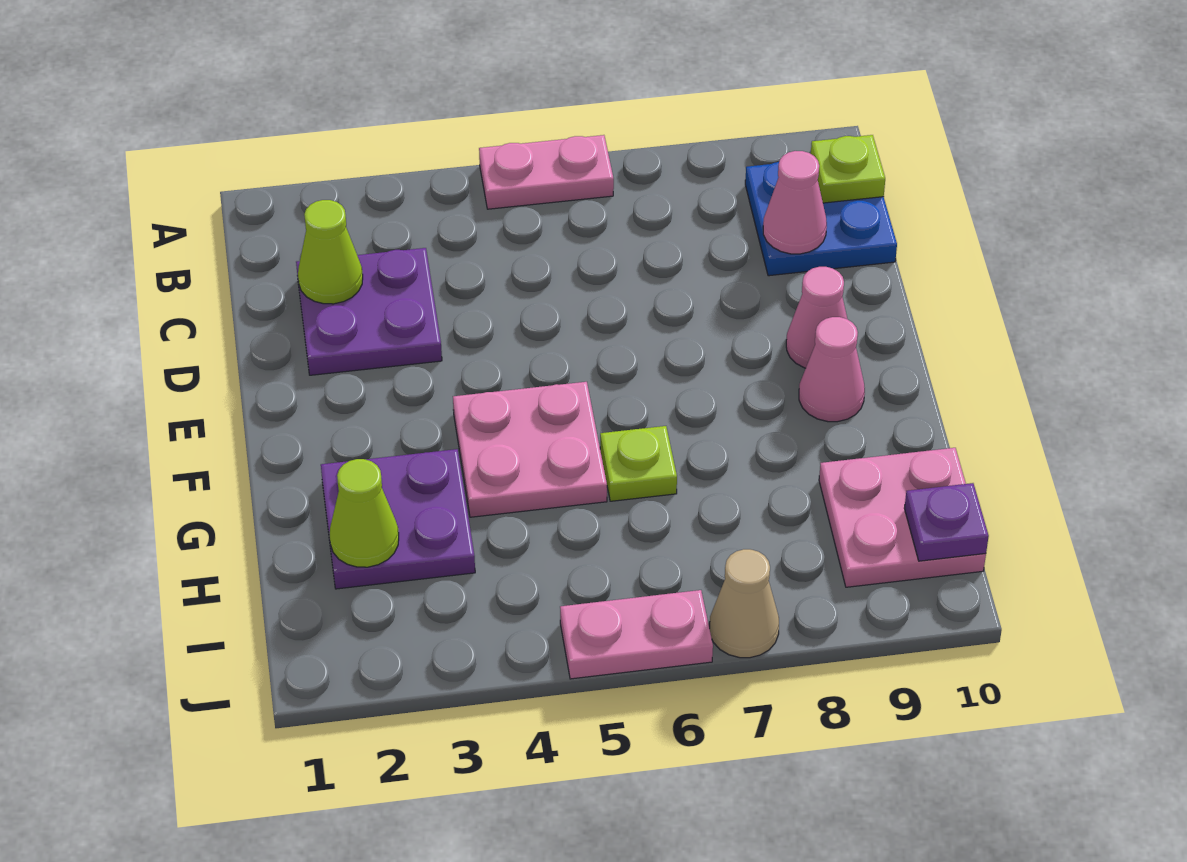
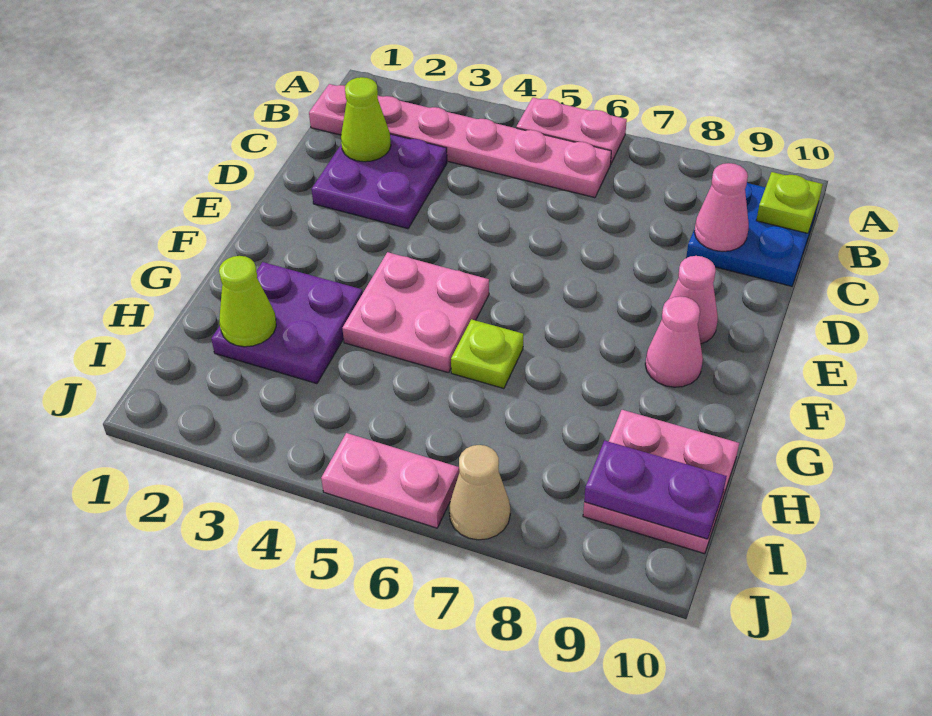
none -> pink plate B1:B6 level 1
purple plate I10 level 2 -> purple plate I9:I10 level 2

